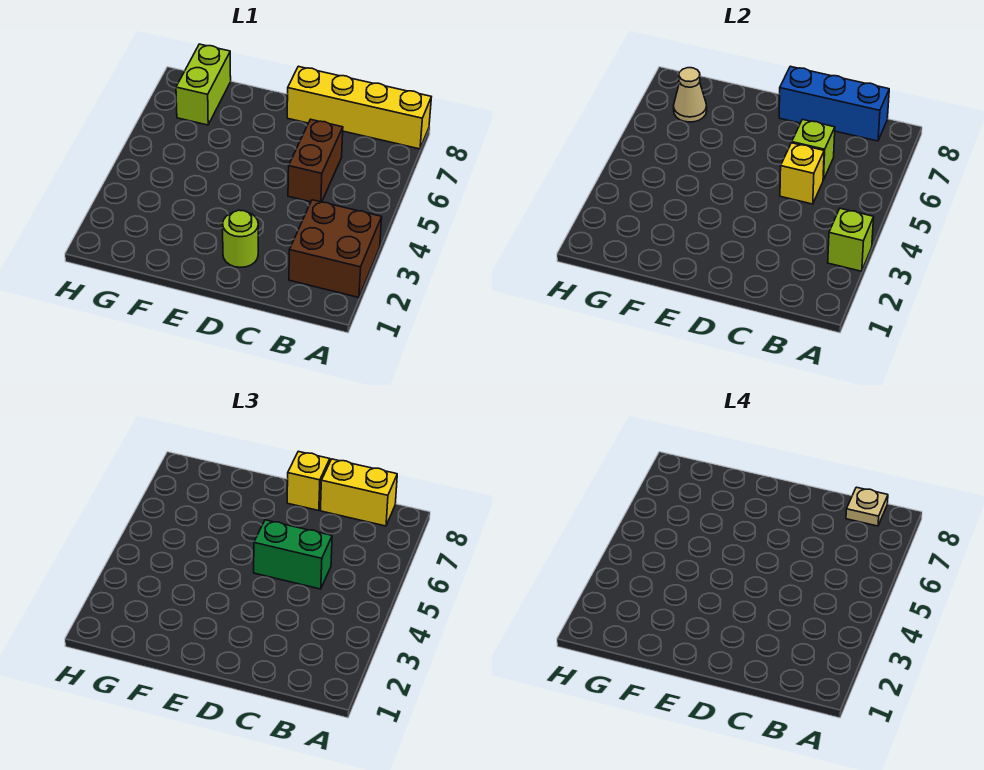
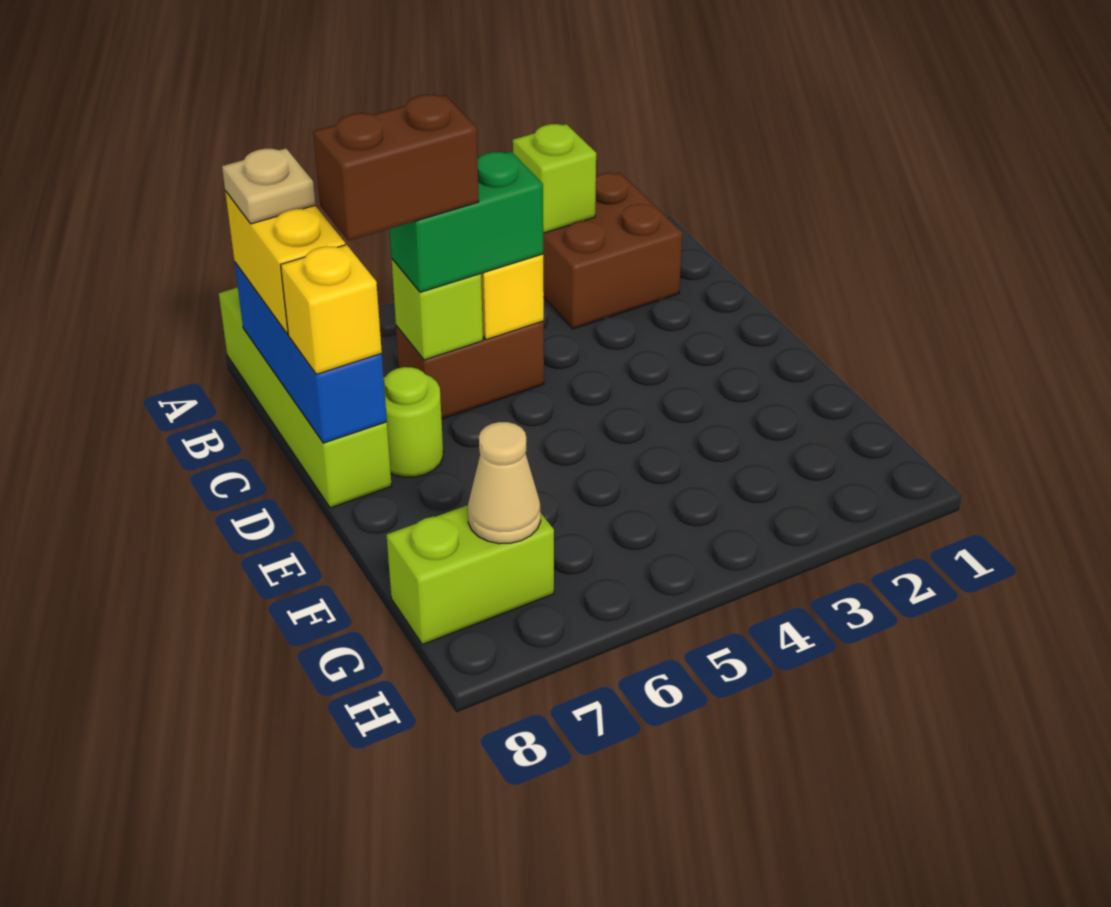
yellow brick A8:D8 level 1 -> lime brick A8:D8 level 1
green brick C5:D5 level 3 -> green brick C5:C6 level 3
none -> brown brick C6:C7 level 4
lime round brick D2 level 1 -> lime round brick D7 level 1

